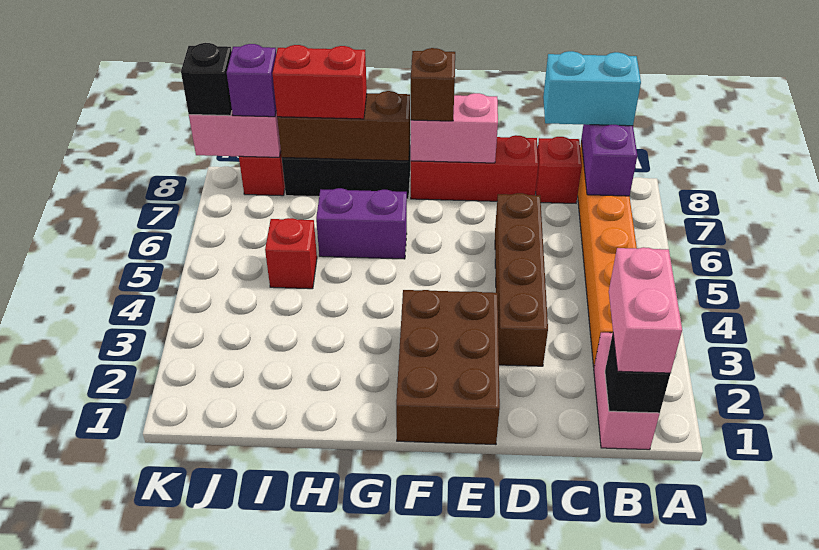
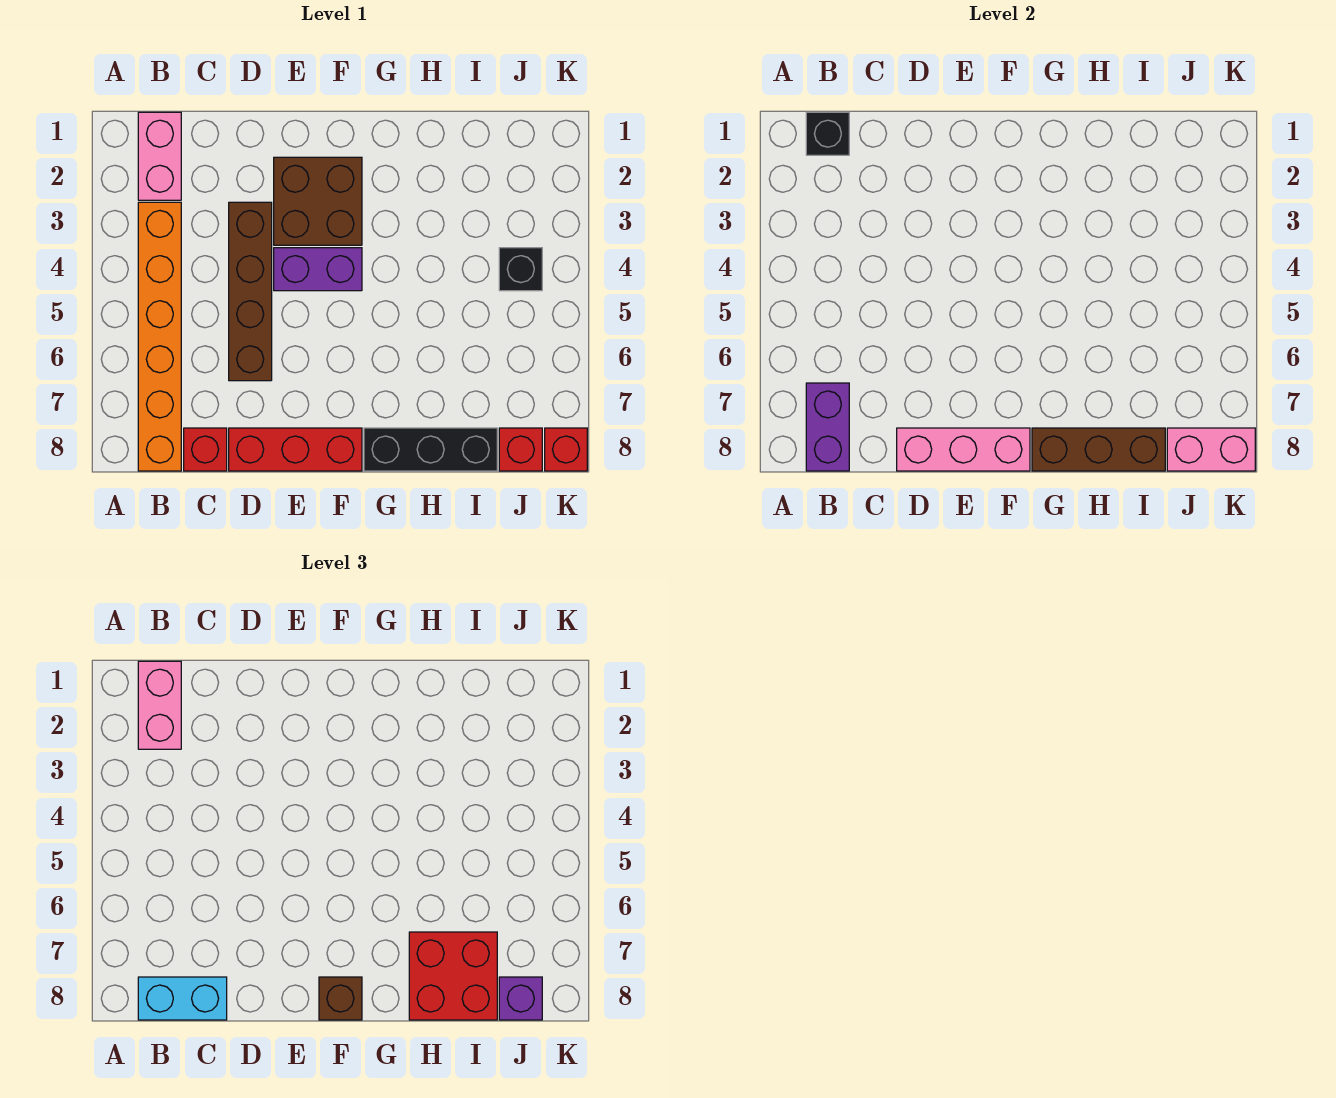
brown brick E1:F3 level 1 -> brown brick E2:F3 level 1
pink brick E8:F8 level 2 -> pink brick D8:F8 level 2
purple brick G6:H6 level 1 -> purple brick E4:F4 level 1
red brick H8:I8 level 3 -> red brick H7:I8 level 3
red brick I5 level 1 -> red brick K8 level 1
black brick K8 level 3 -> black brick J4 level 1

